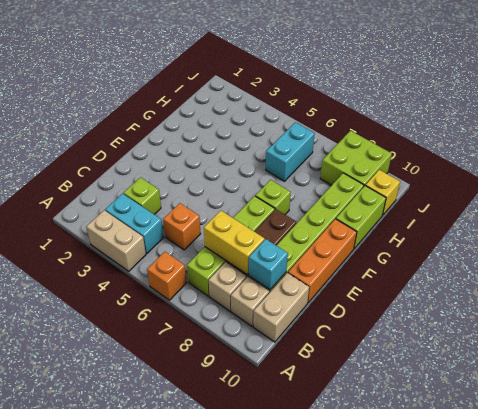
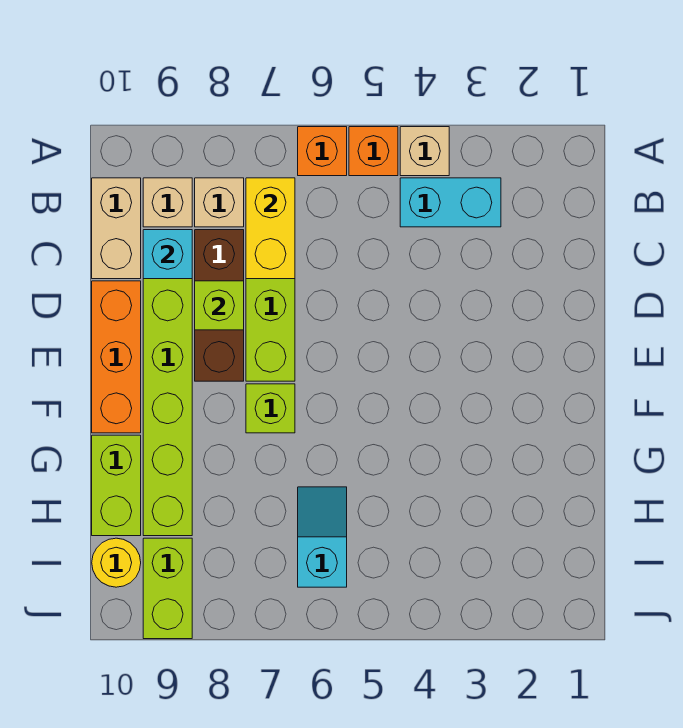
tan brick A3:A4 level 1 -> tan brick A4 level 1
lime brick C3 level 1 -> lime brick D8 level 2
orange brick C5 level 1 -> orange brick A5 level 1
yellow brick C7:C8 level 2 -> yellow brick B7:C7 level 2
cyan brick H6:I6 level 1 -> cyan slope H6:I6 level 1 top I
lime brick I8:J9 level 1 -> lime brick I9:J9 level 1
yellow brick I10 level 1 -> yellow round brick I10 level 1

